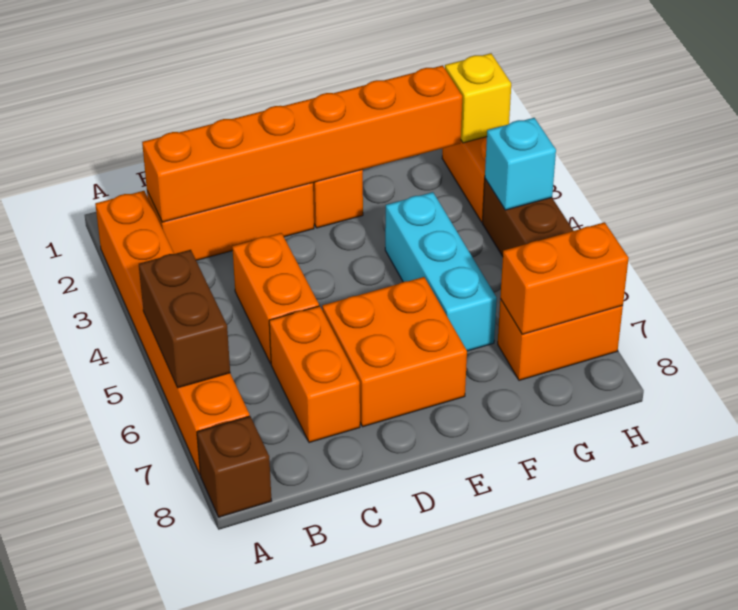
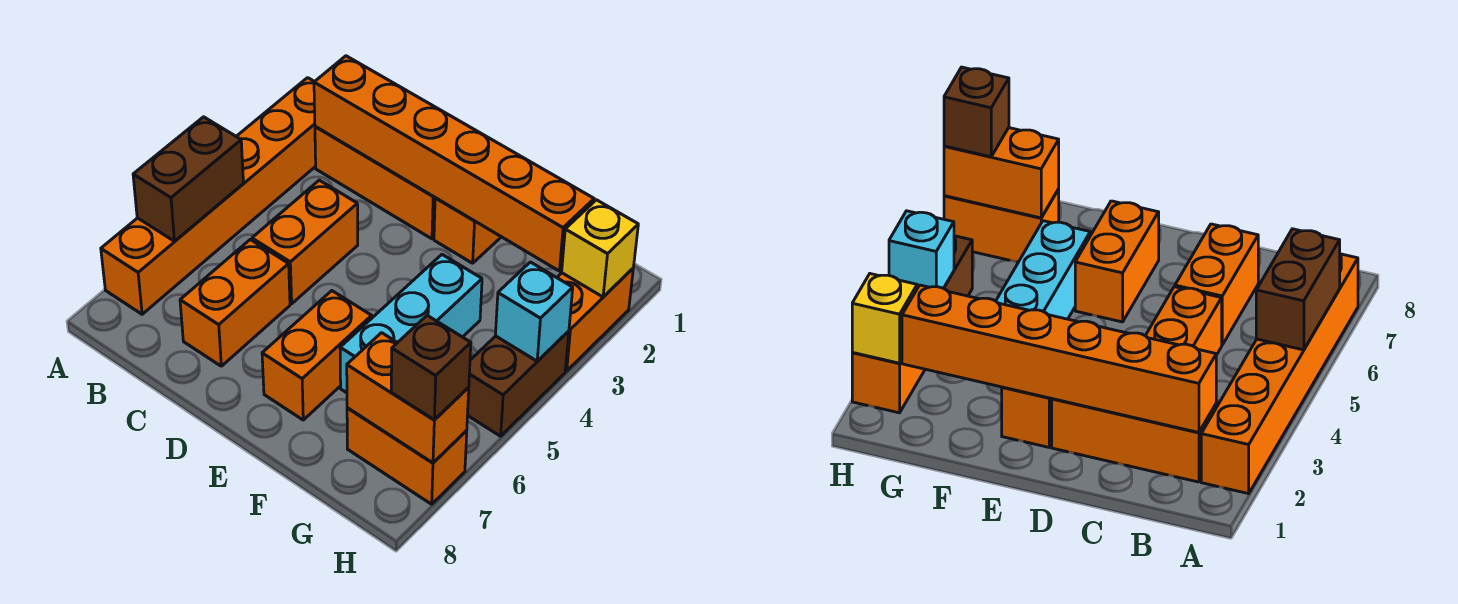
brown brick A8 level 1 -> brown brick H7 level 3
orange brick D6:E7 level 1 -> orange brick E6:E7 level 1

